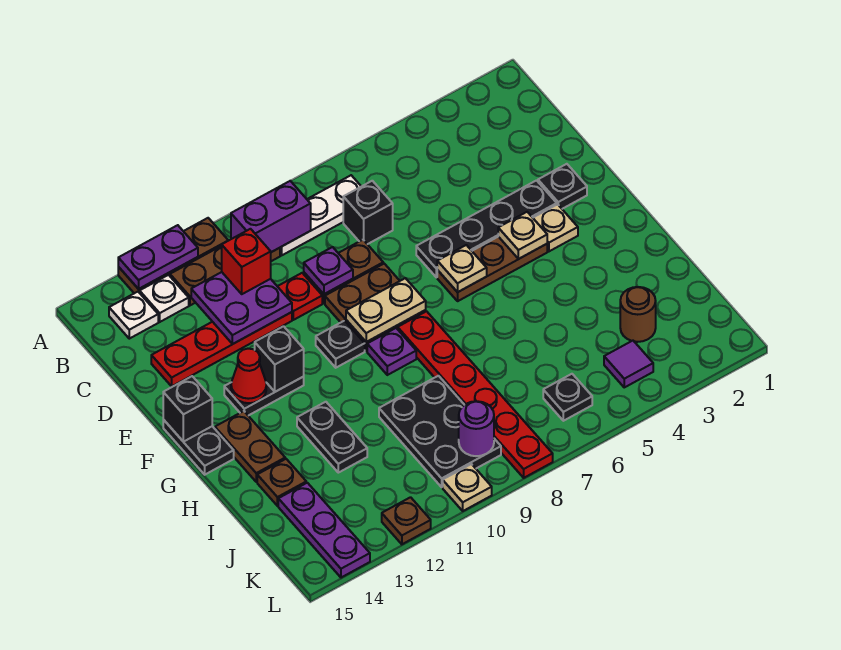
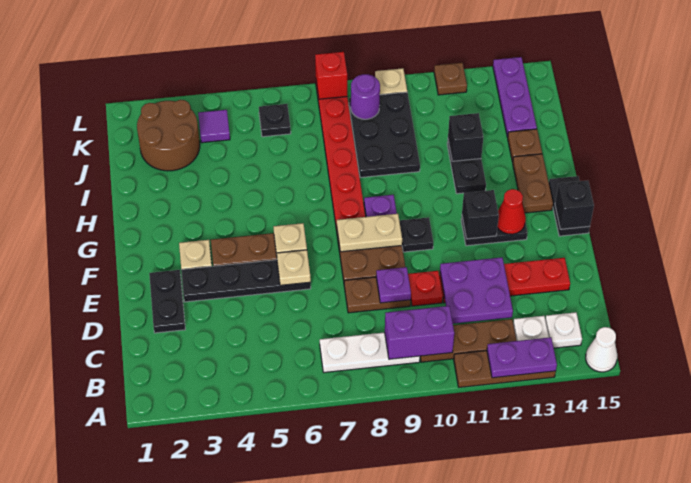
none -> white cone A15 level 1
black brick C7 level 1 -> black brick I12 level 2
red brick C11 level 3 -> red brick L8 level 2
black plate E2 level 1 -> black plate D2:E2 level 1
tan plate F4 level 2 -> tan plate E6 level 2
brown round brick J3 level 1 -> brown round brick J2:K3 level 1

